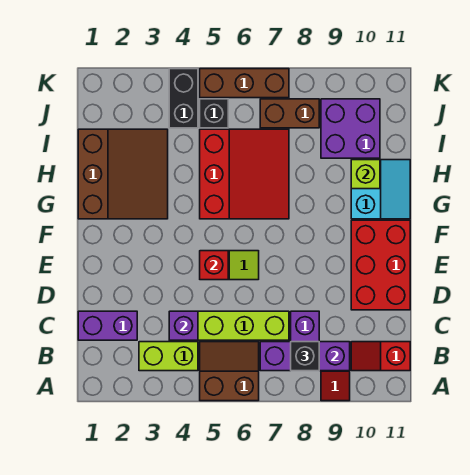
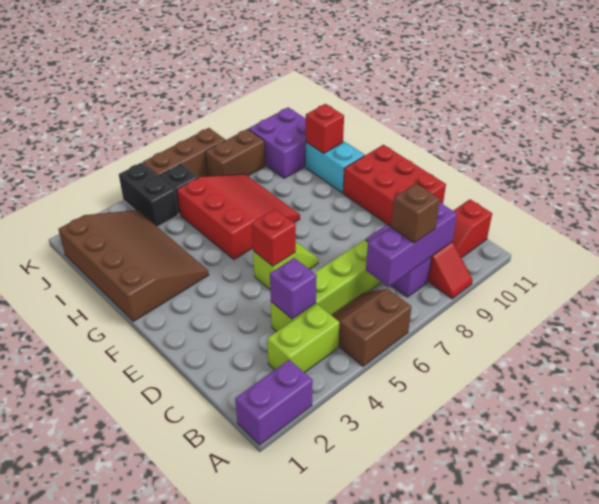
black brick B8 level 3 -> brown brick B8 level 3
purple brick C1:C2 level 1 -> purple brick A1:A2 level 1
brown slope G1:I3 level 1 top 1 -> brown slope G1:J3 level 1 top 1
lime brick H10 level 2 -> red brick H10 level 2

